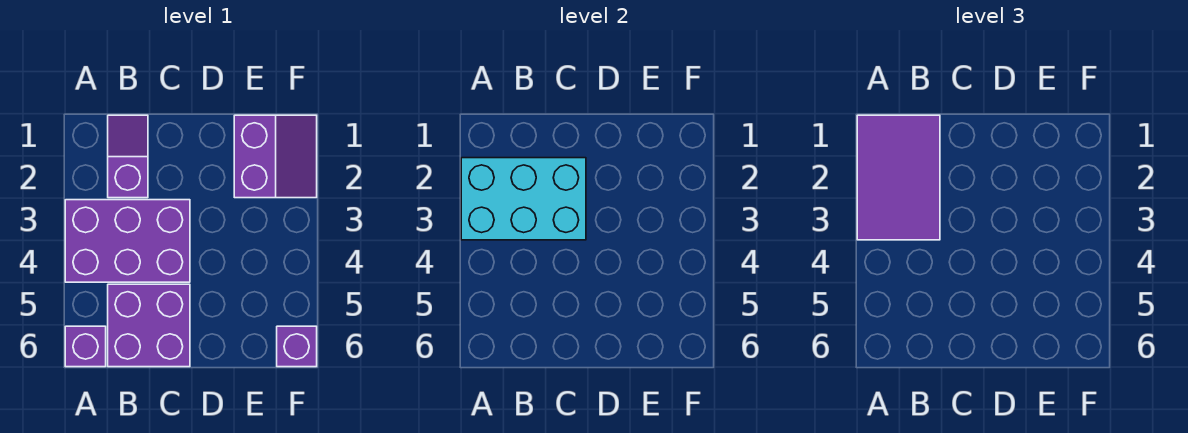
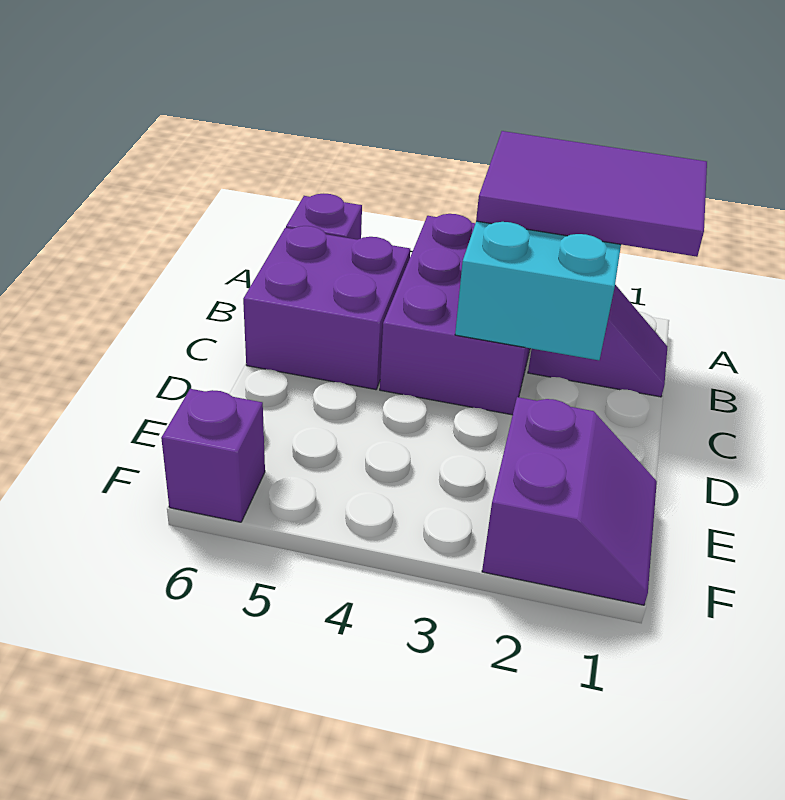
purple slope E1:F2 level 1 top E -> purple slope E1:F2 level 1 top 2

